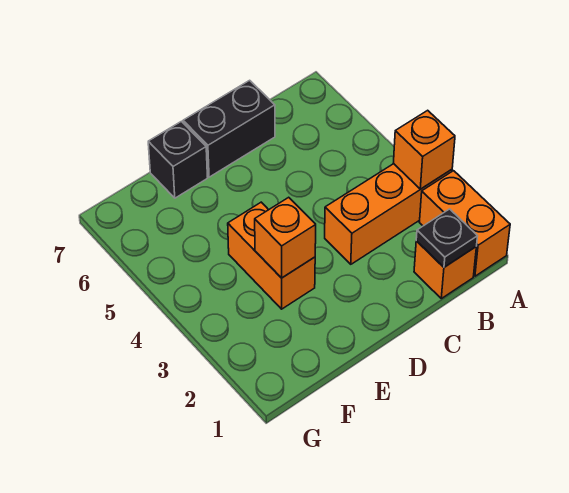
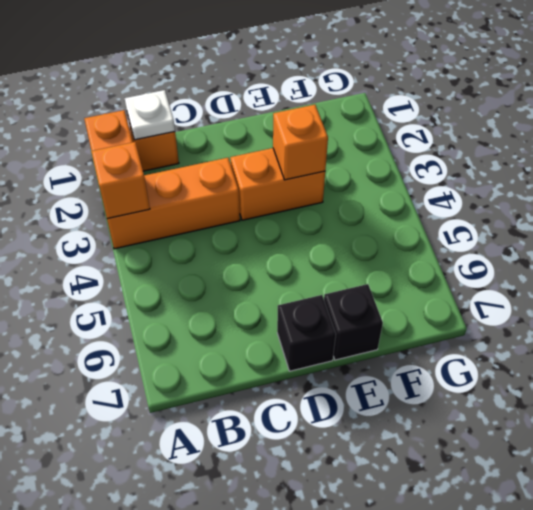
black plate B1 level 2 -> white plate B1 level 2
black brick C7:D7 level 1 -> black brick D7 level 1
orange brick E3:E4 level 1 -> orange brick D3:E3 level 1

